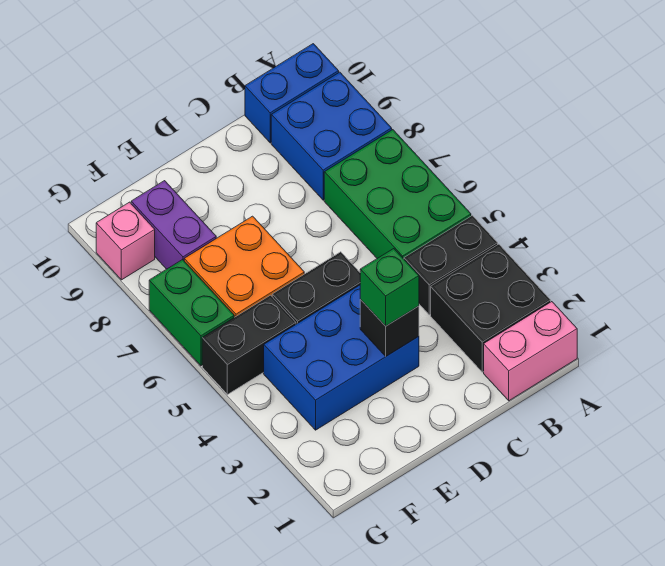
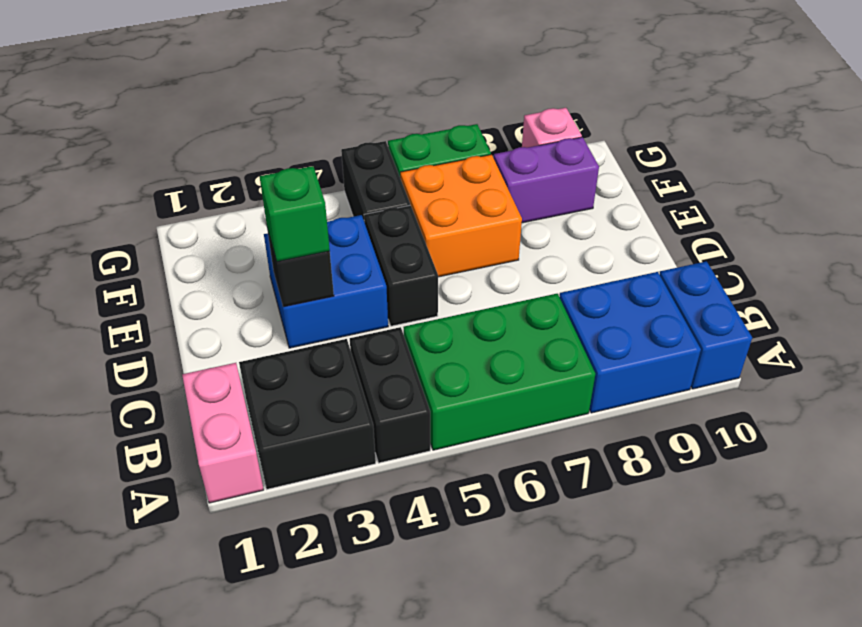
blue brick D3:F4 level 1 -> blue brick D3:E4 level 1

